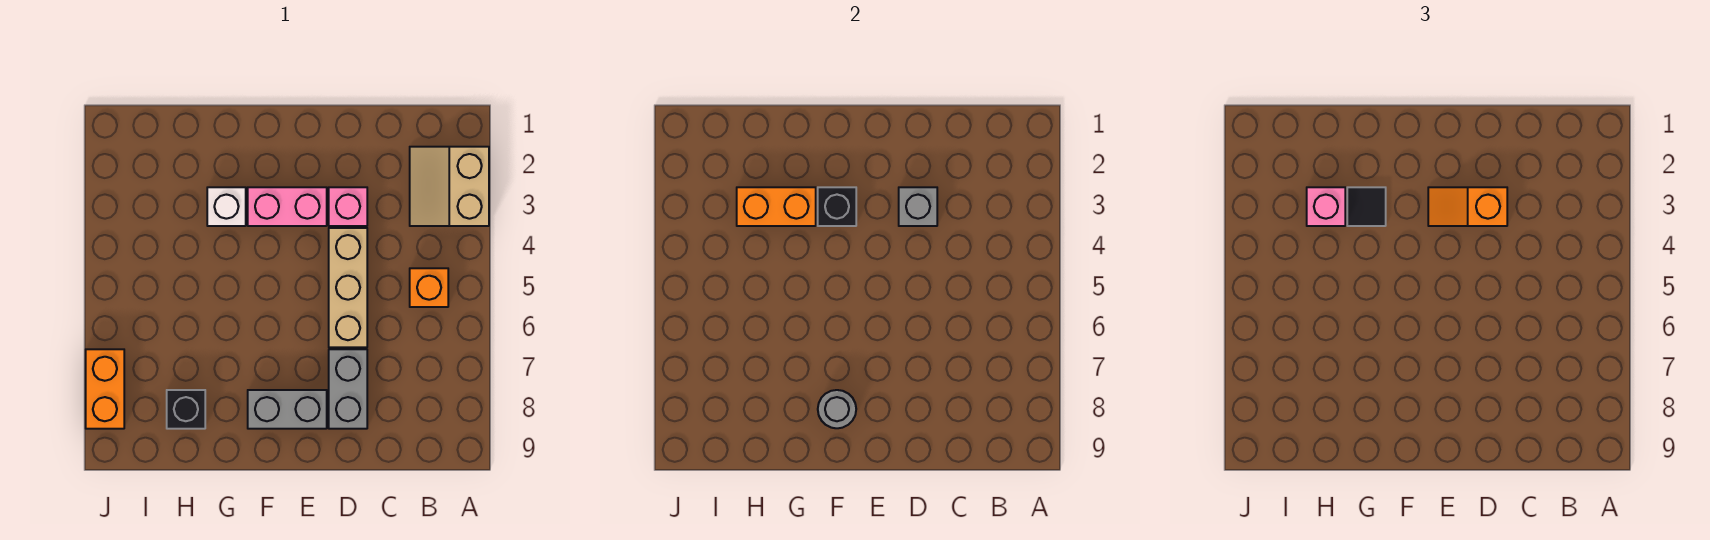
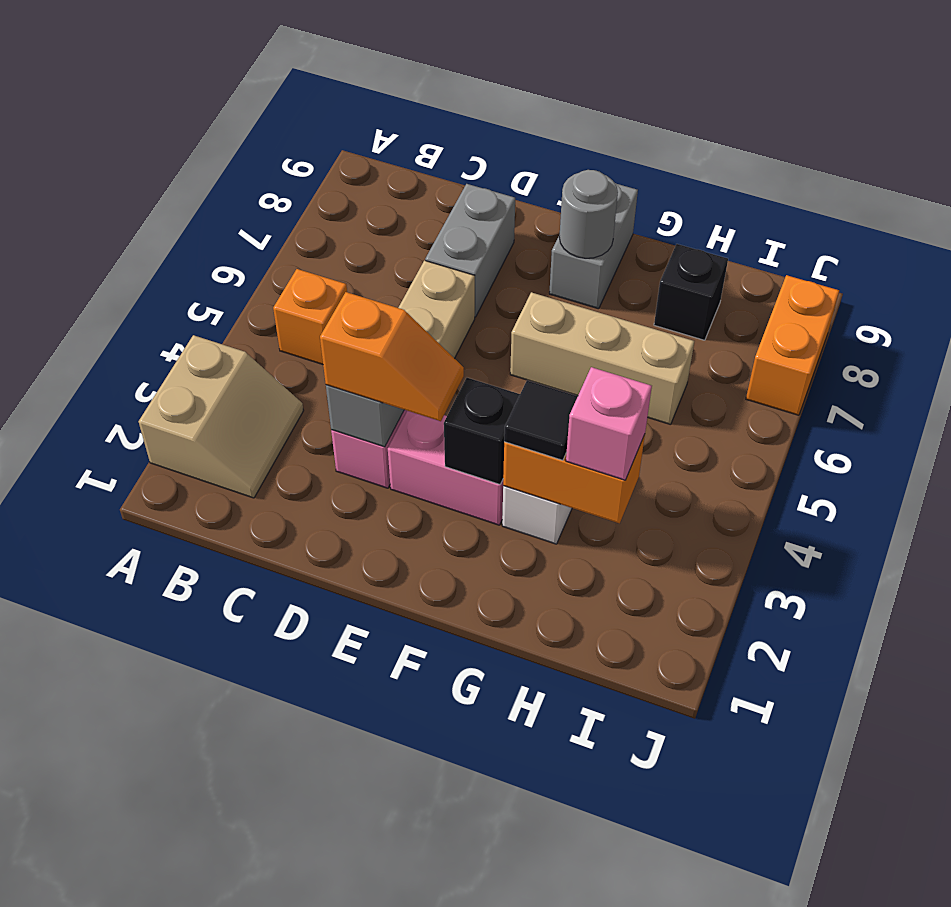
grey brick E8:F8 level 1 -> grey brick F8:F9 level 1
none -> tan brick F6:H6 level 1

